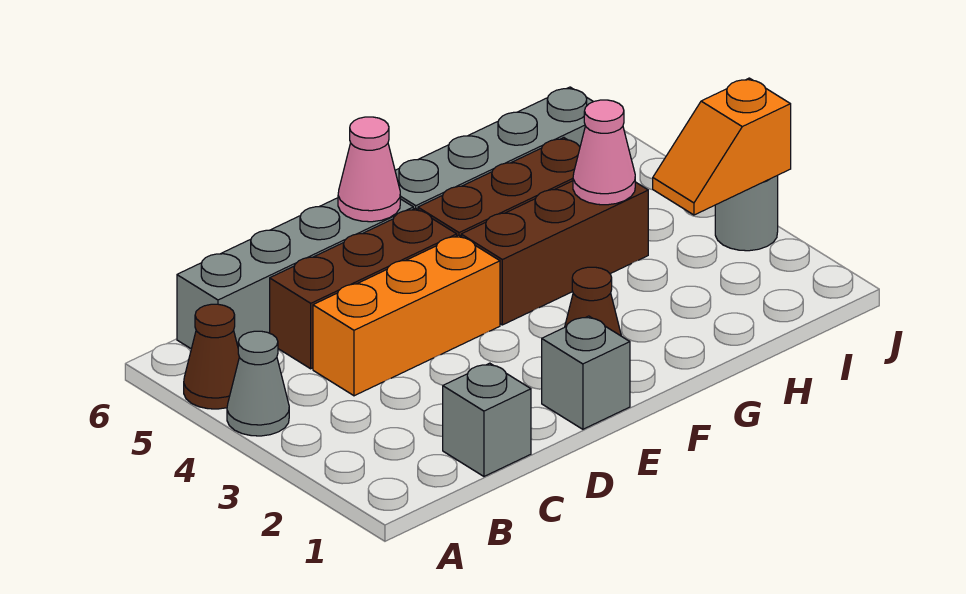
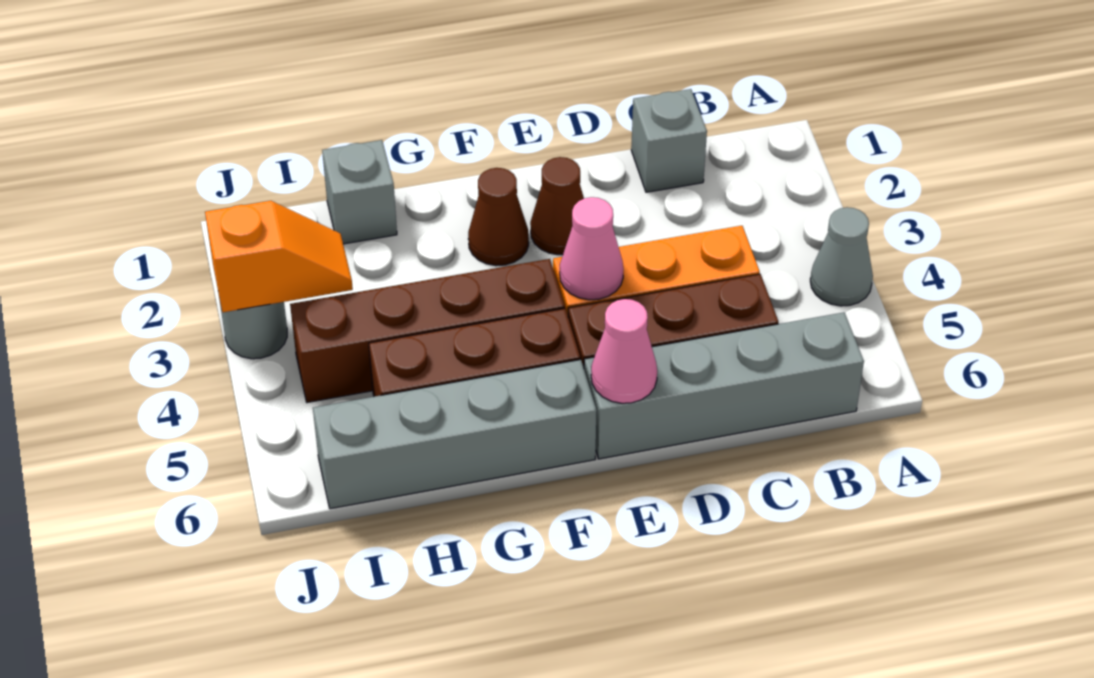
brown cone A5 level 1 -> brown cone E2 level 1
grey brick E1 level 1 -> grey brick H1 level 1
brown brick F4:H4 level 1 -> brown brick F4:I4 level 1
pink cone H4 level 2 -> pink cone E4 level 2

